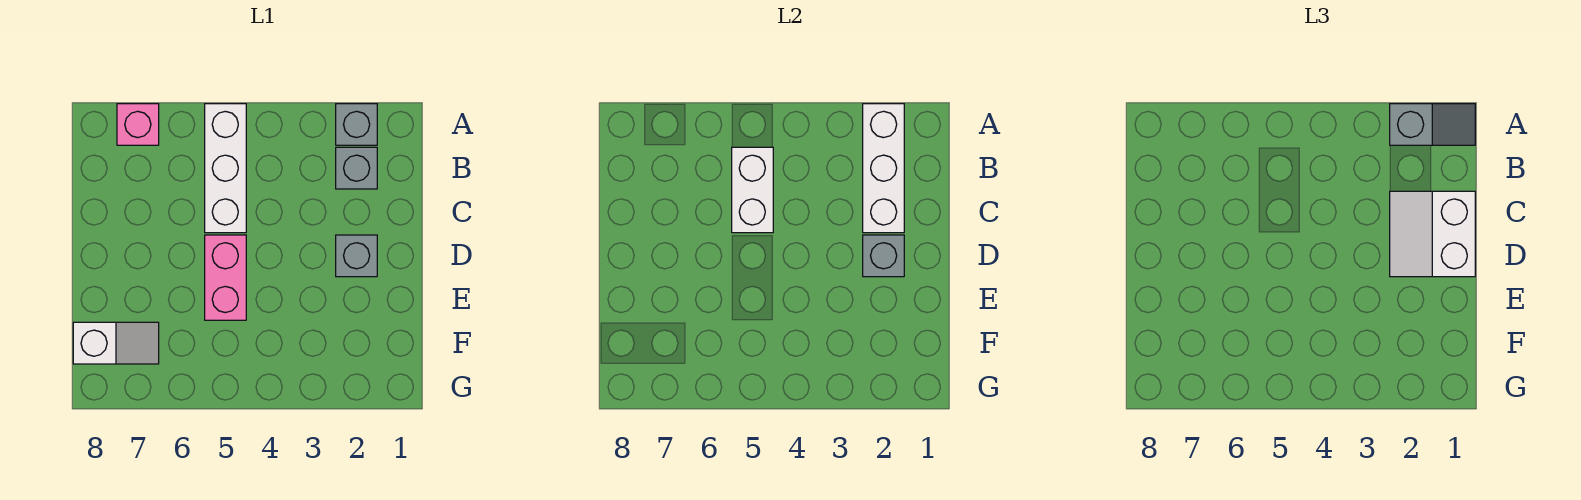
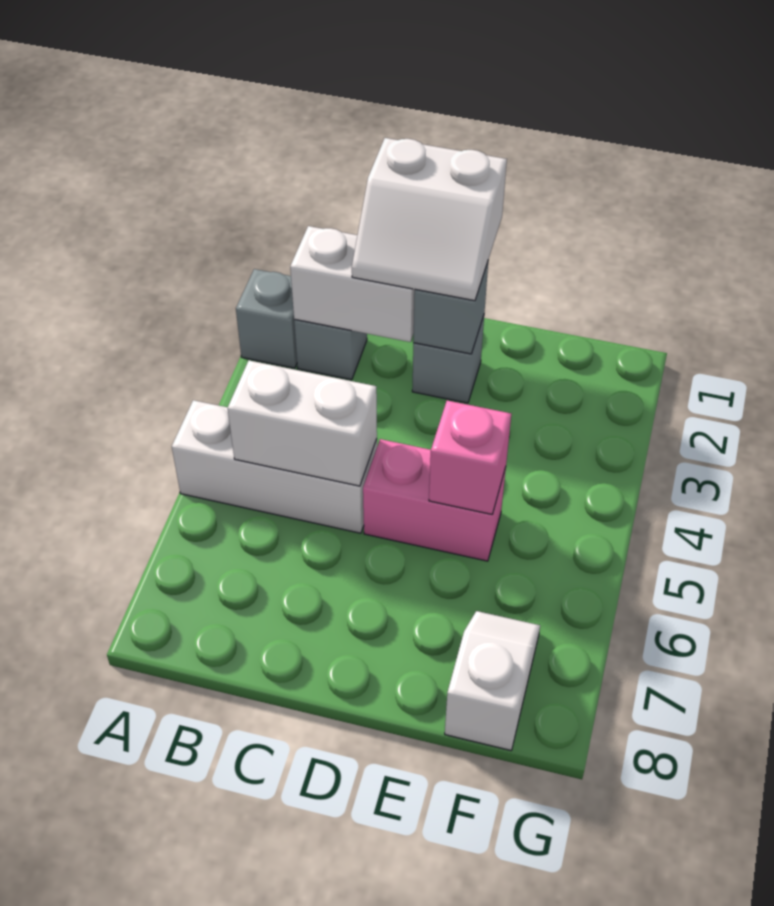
grey slope A1:A2 level 3 top 2 -> none
white brick A2:C2 level 2 -> white brick B2:C2 level 2
pink brick A7 level 1 -> pink brick E5 level 2

